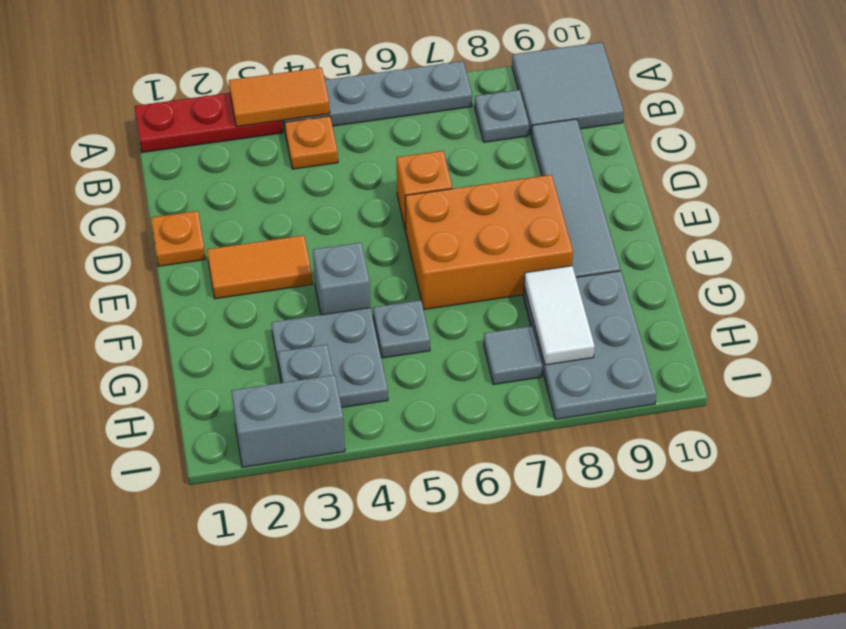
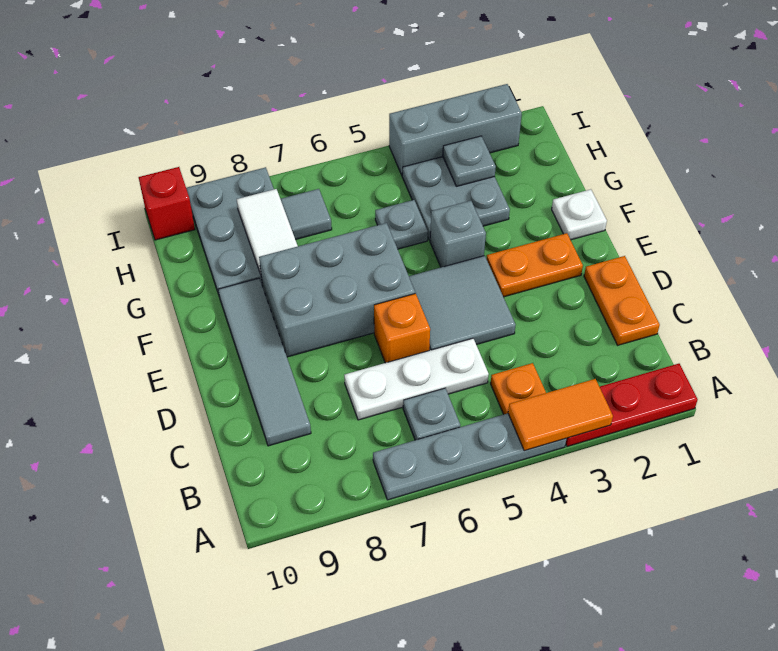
grey tile A9:B10 level 1 -> grey tile D4:E5 level 1
grey plate B8 level 1 -> grey plate B6 level 1
none -> white plate C5:C7 level 1
orange plate D1 level 1 -> orange plate C1:D1 level 1
orange tile E2:E3 level 1 -> orange plate E2:E3 level 1
orange brick E6:F8 level 1 -> grey brick E6:F8 level 1
none -> white plate F1 level 1
grey brick I2:I3 level 1 -> grey brick I2:I4 level 1
none -> red brick I10 level 1

